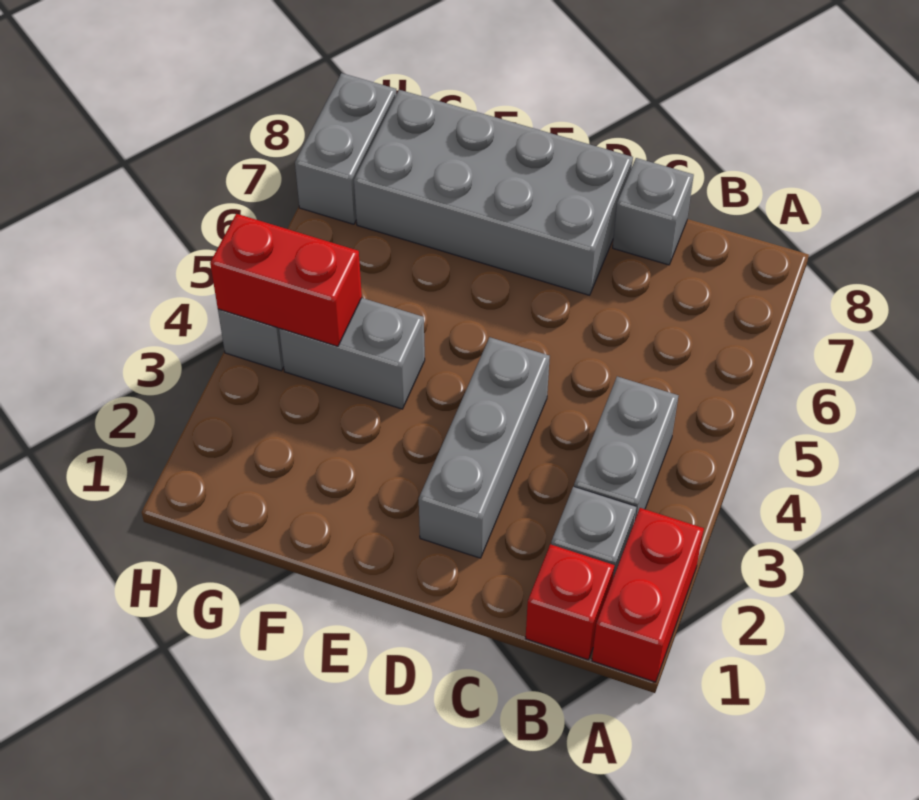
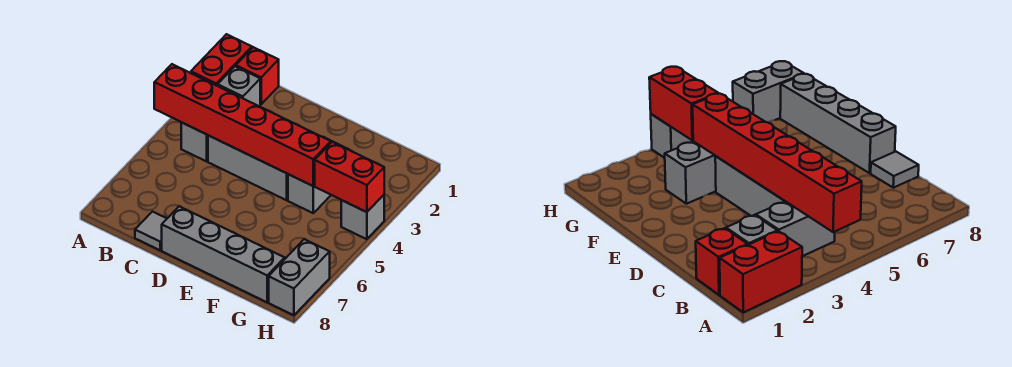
none -> red brick A4:F4 level 2
grey brick C8 level 1 -> grey tile C8 level 1
grey brick D2:D4 level 1 -> grey brick C4:E4 level 1
grey brick D7:G8 level 1 -> grey brick D8:G8 level 1
grey brick F4:G4 level 1 -> grey brick F3:F4 level 1

